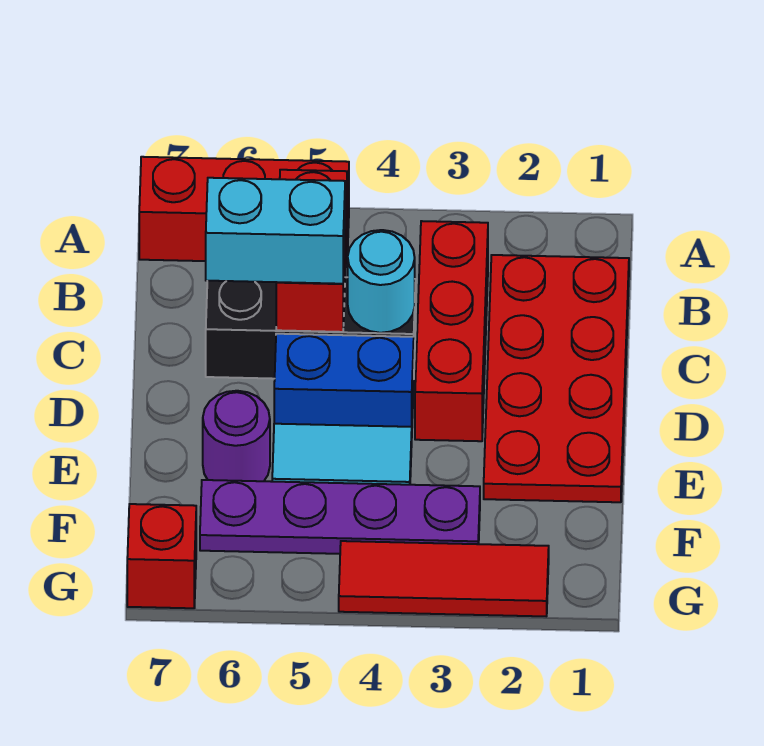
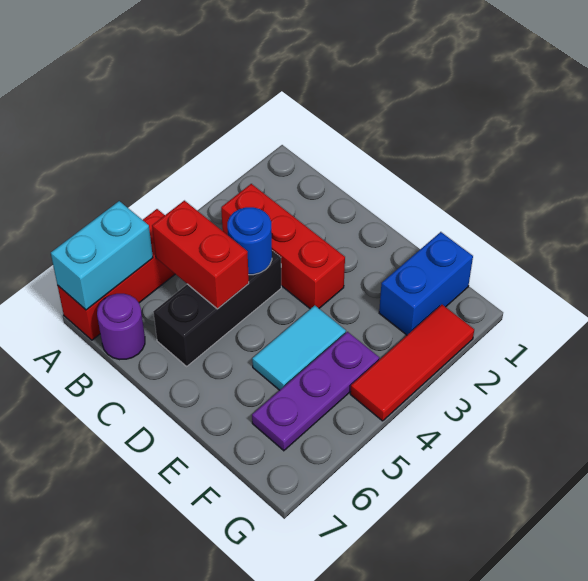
red plate B1:E2 level 1 -> none
cyan round brick C4 level 2 -> blue round brick C4 level 2
cyan brick C5:C6 level 3 -> cyan brick A6:A7 level 2
blue brick D4:D5 level 1 -> blue brick F1:F2 level 1
purple round brick E6 level 1 -> purple round brick B7 level 1
purple plate F3:F6 level 1 -> purple plate F4:F6 level 1
red brick G7 level 1 -> none

